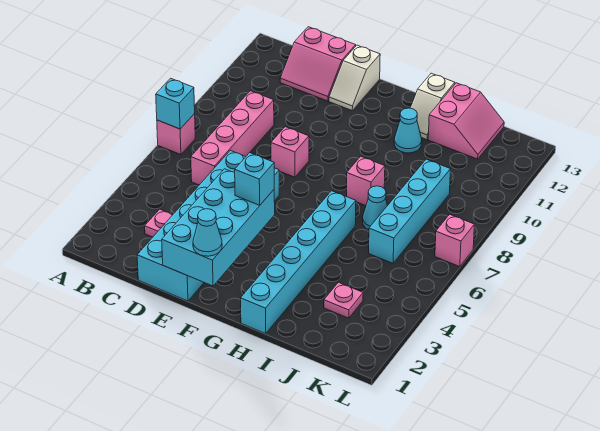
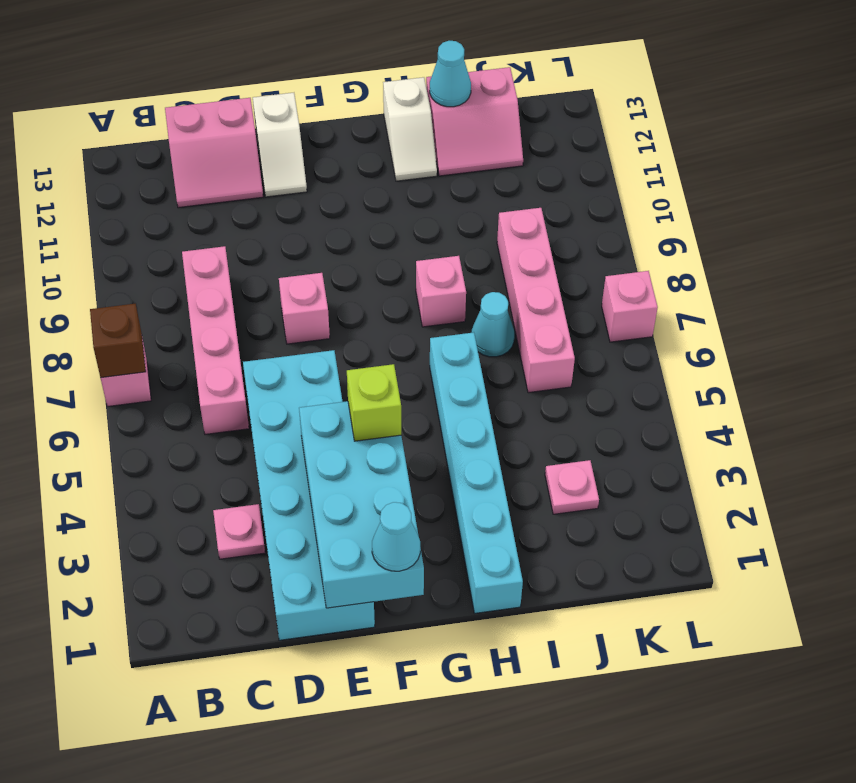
cyan brick A7 level 2 -> brown brick A7 level 2
cyan brick F4 level 3 -> lime brick F4 level 3
cyan cone H11 level 1 -> cyan cone I13 level 2
pink slope I12:J13 level 1 top I -> pink slope I12:J13 level 1 top 13
cyan brick J6:J9 level 1 -> pink brick J6:J9 level 1

